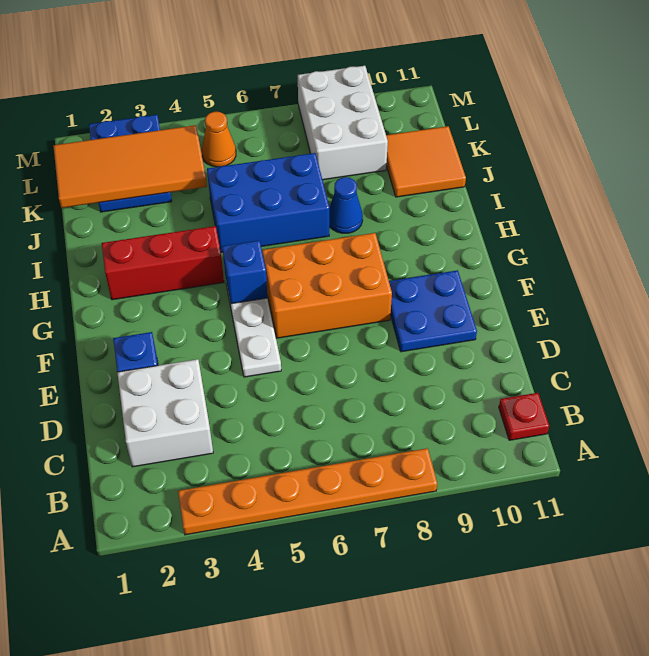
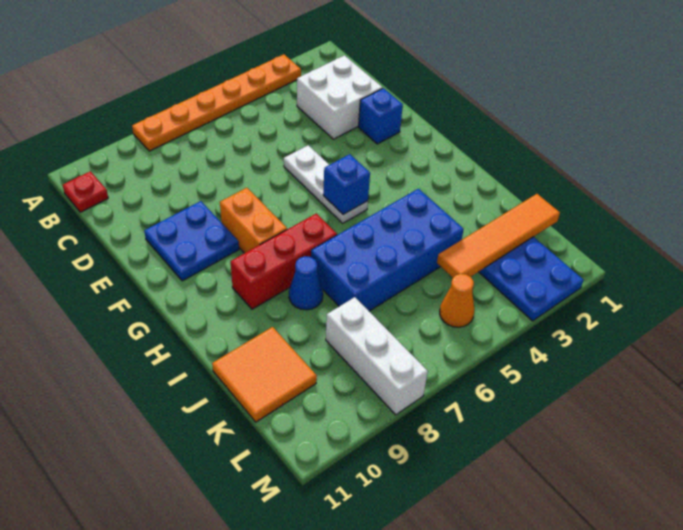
orange brick F6:G8 level 1 -> orange brick F8:G8 level 1
red brick H2:H4 level 1 -> red brick H7:H9 level 1
blue brick I5:J7 level 1 -> blue brick I4:J7 level 1
orange tile K1:L4 level 2 -> orange tile K1:K4 level 2
white brick K8:M9 level 1 -> white brick K8:M8 level 1

